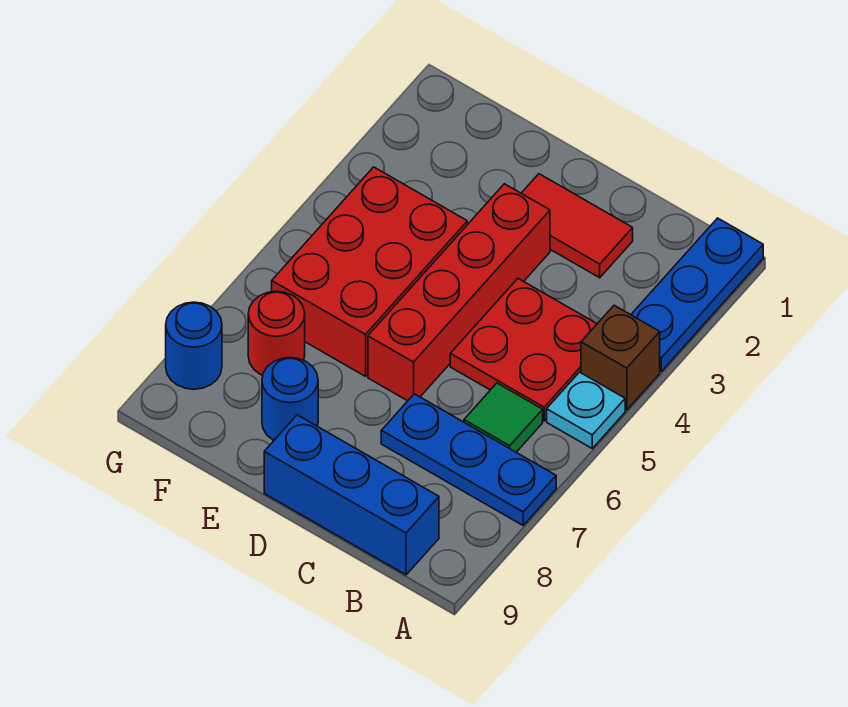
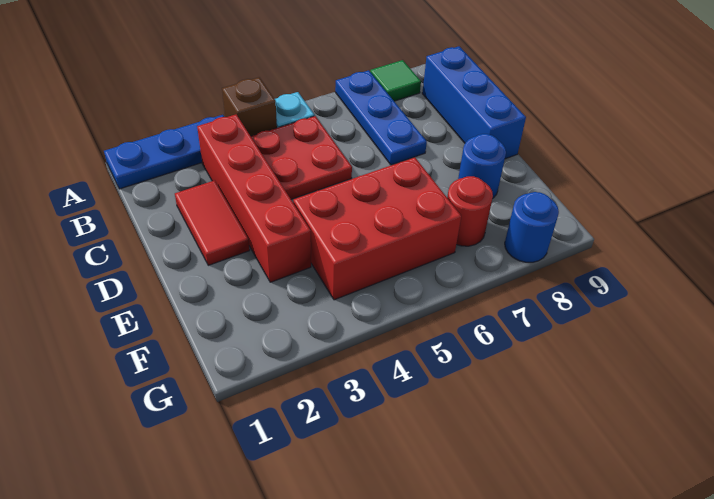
green tile B6 level 1 -> green tile A8 level 1
red brick D3:D6 level 1 -> red brick B3:E3 level 1

